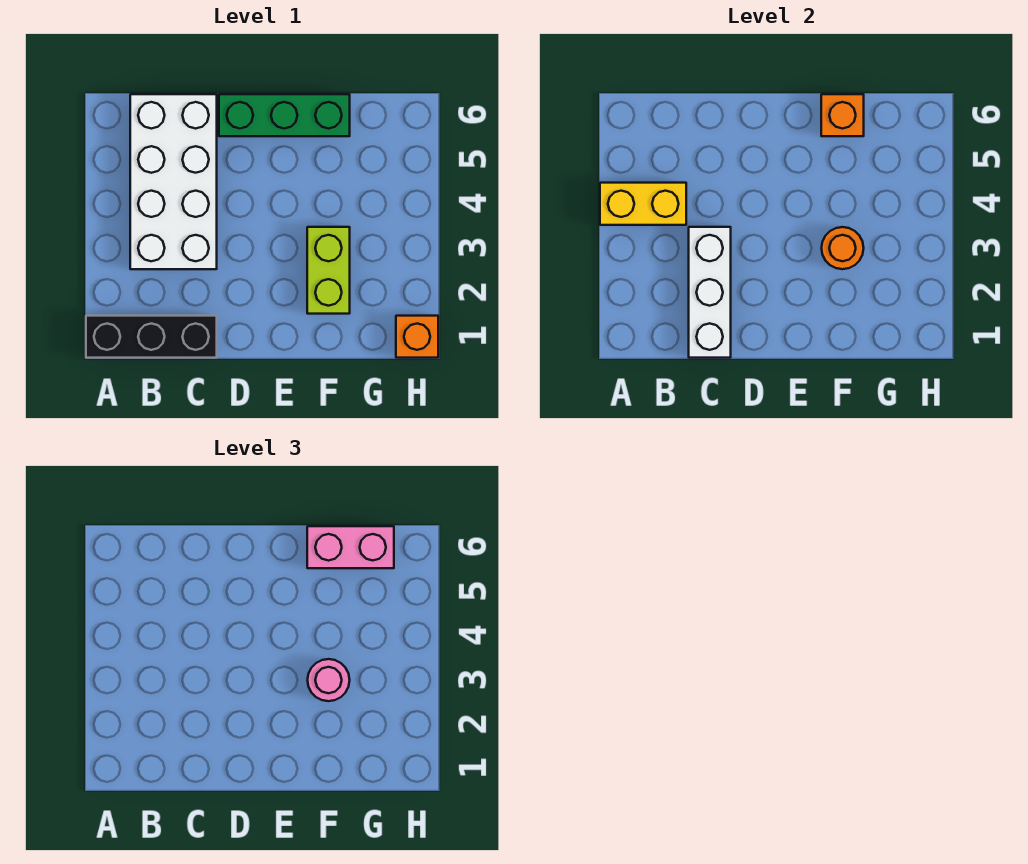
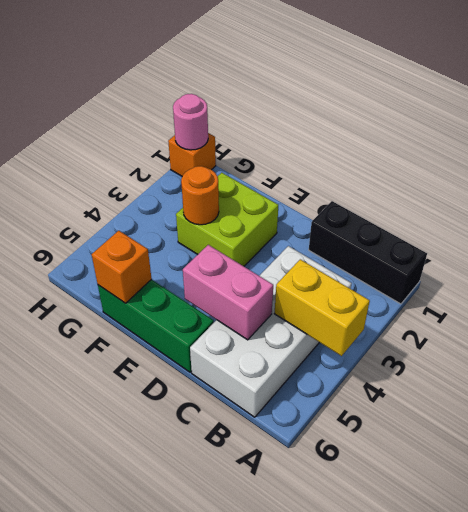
white brick C1:C3 level 2 -> none
lime brick F2:F3 level 1 -> lime brick E2:F3 level 1
pink round brick F3 level 3 -> pink round brick H1 level 2
pink brick F6:G6 level 3 -> pink brick C5:D5 level 2

